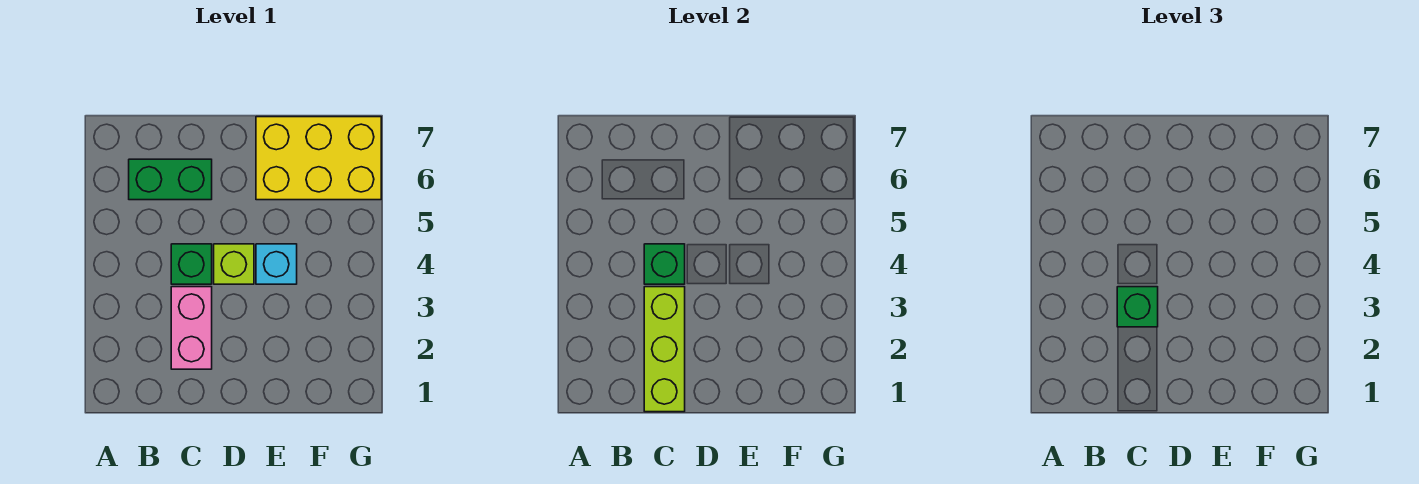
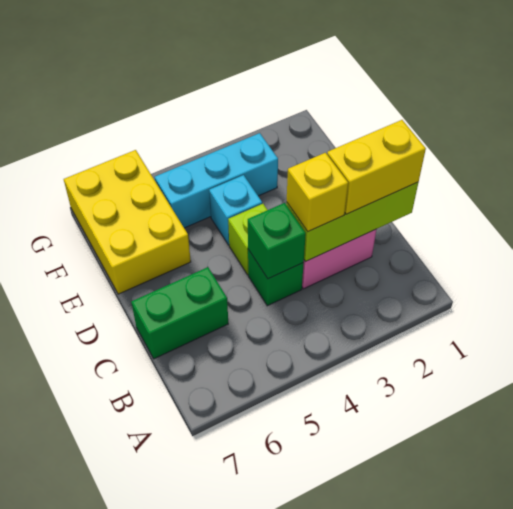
green brick B6:C6 level 1 -> green brick C6:C7 level 1
none -> yellow brick C1:C2 level 3
green brick C3 level 3 -> yellow brick C3 level 3
none -> cyan brick F3:F5 level 1

